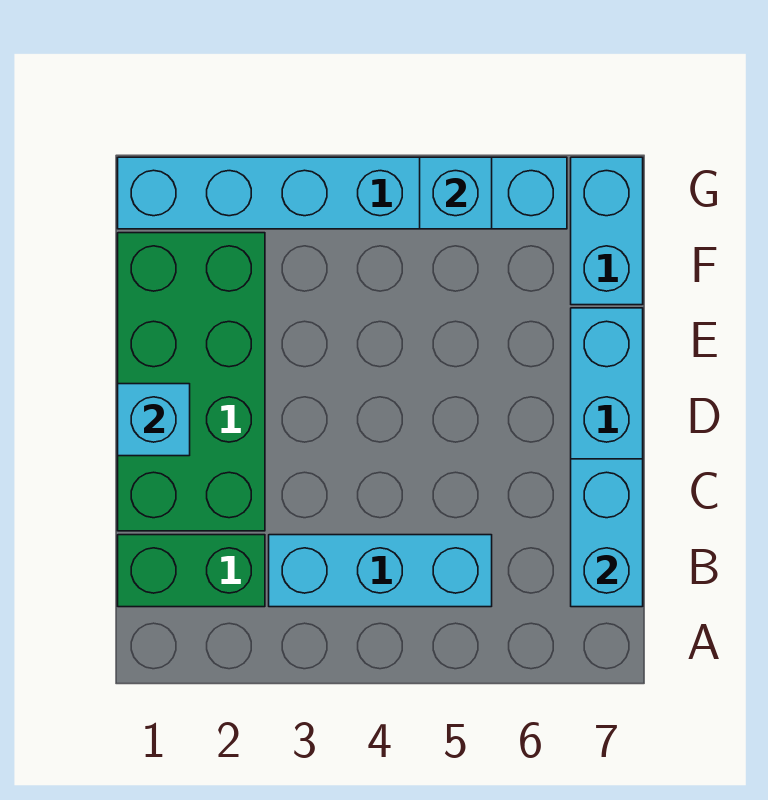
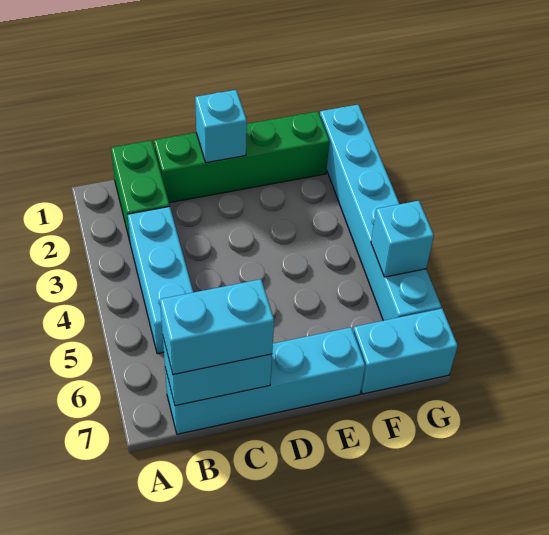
none -> cyan brick B7:C7 level 3
green brick C1:F2 level 1 -> green brick C1:F1 level 1

